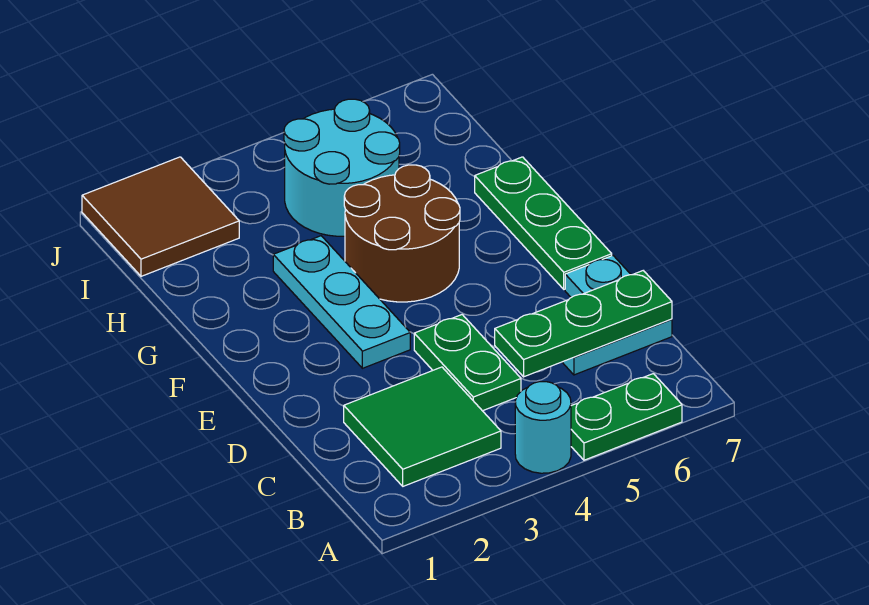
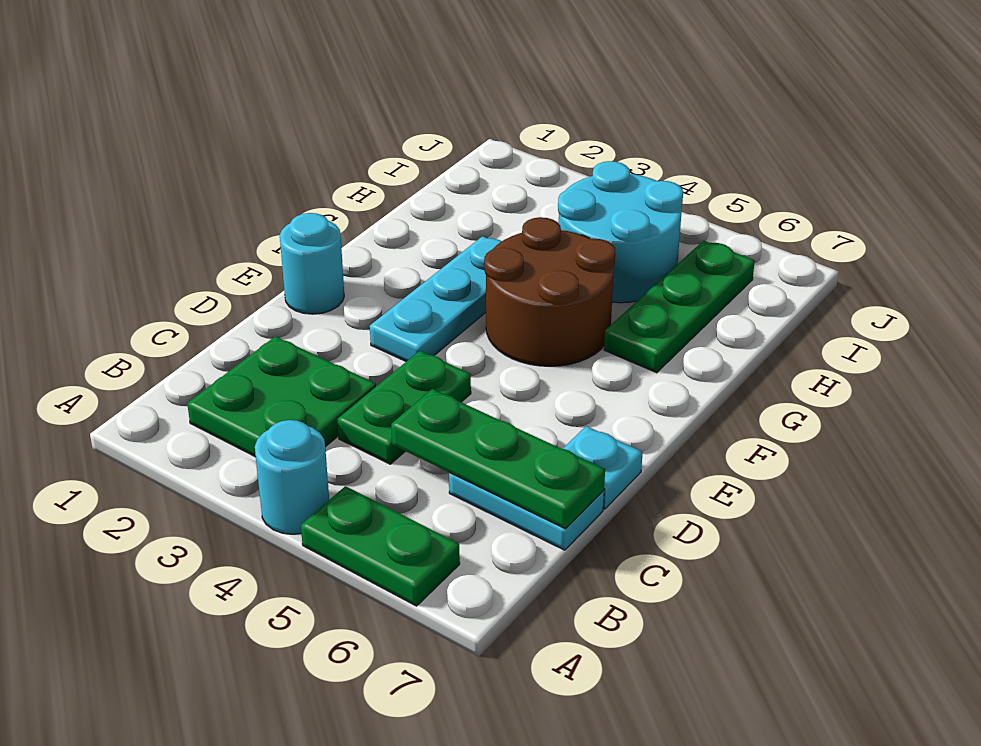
green tile B2:C3 level 1 -> green plate B2:C3 level 1
none -> cyan round brick E1 level 1
green plate E7:G7 level 1 -> green plate G6:I6 level 1
brown tile I1:J2 level 1 -> none

